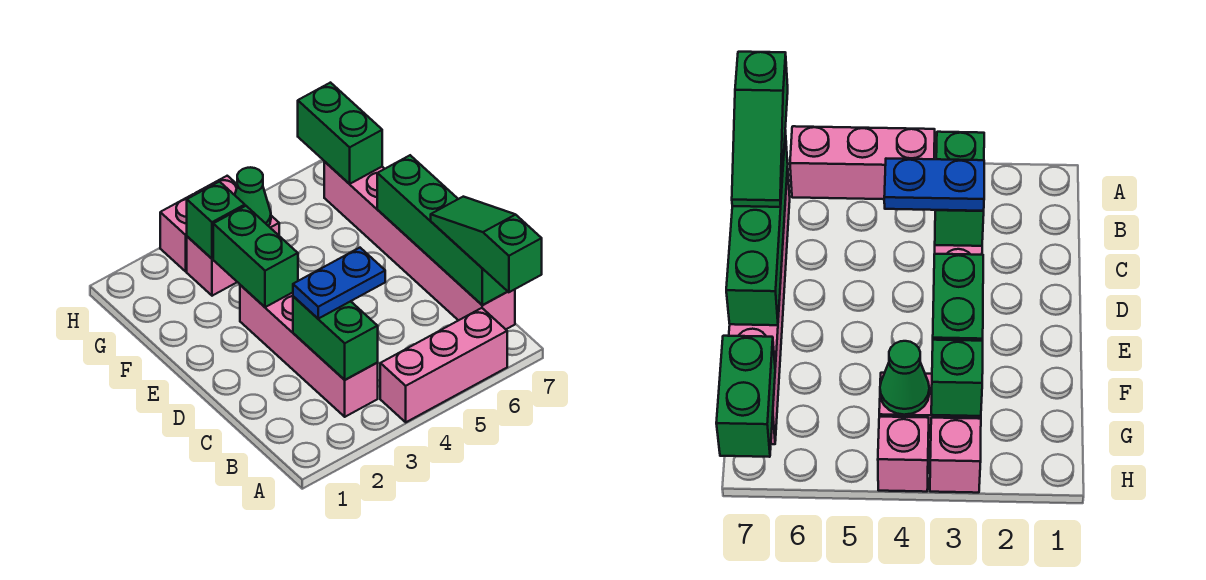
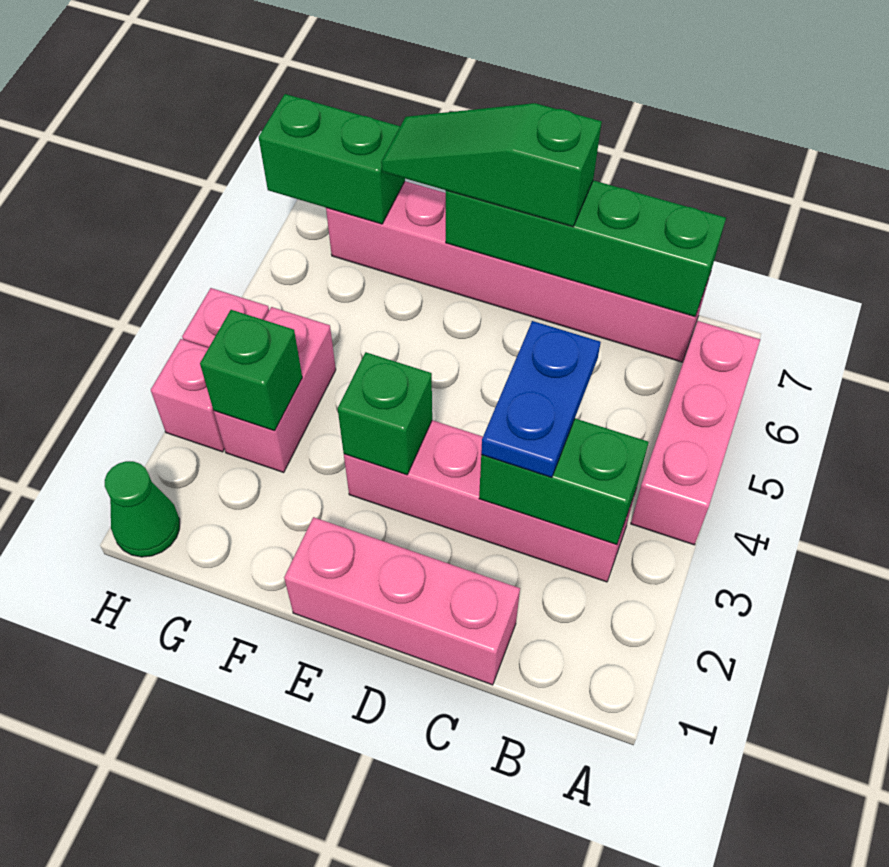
green slope A7:C7 level 3 top A -> green slope D7:F7 level 3 top D
none -> pink brick C1:E1 level 1
green brick E3:F3 level 2 -> green brick E3 level 2
green cone G4 level 2 -> green cone H1 level 1

